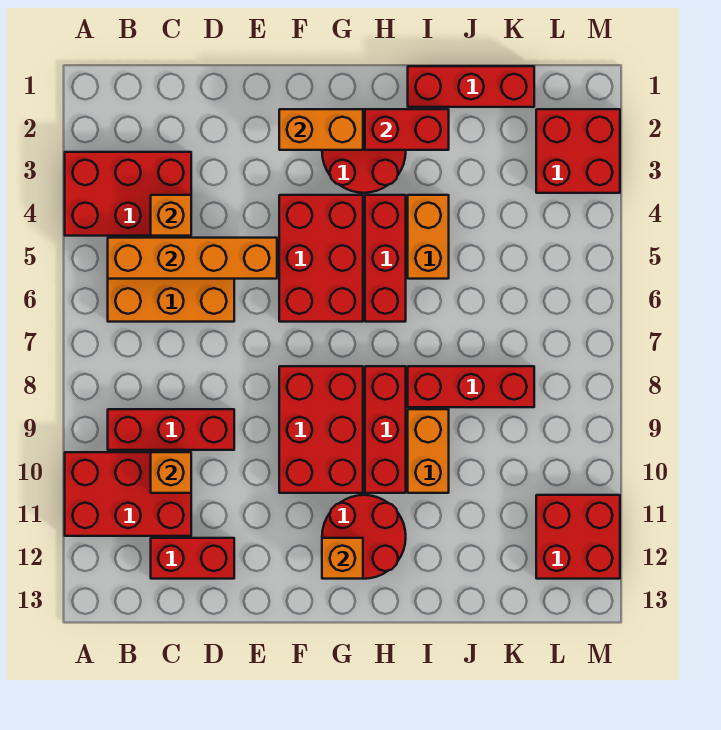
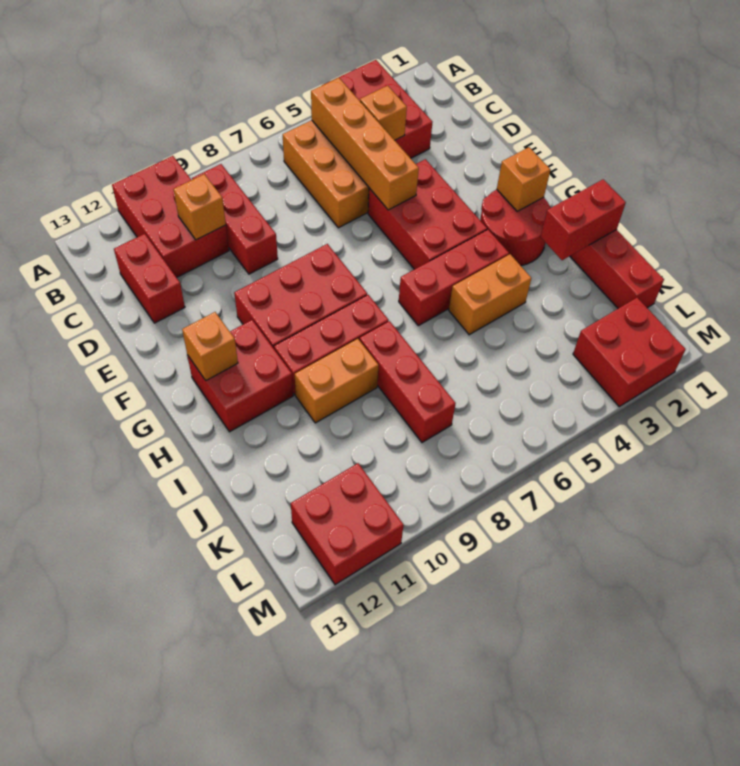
orange brick F2:G2 level 2 -> orange brick G2 level 2
red brick F4:G6 level 1 -> red brick E4:G5 level 1
red round brick G11:H12 level 1 -> red brick G11:H12 level 1
red brick H2:I2 level 2 -> red brick I1:I2 level 2

